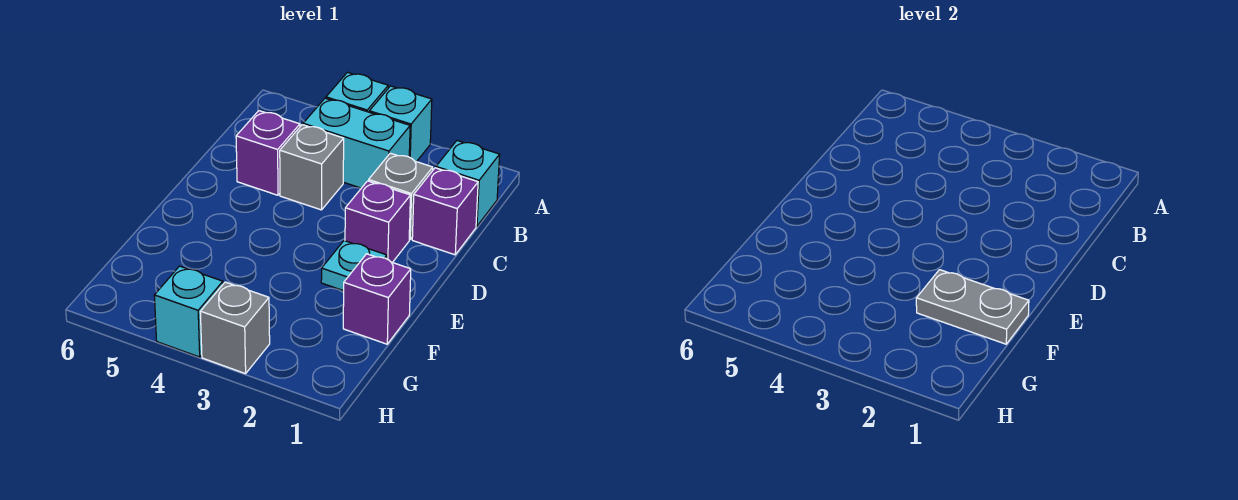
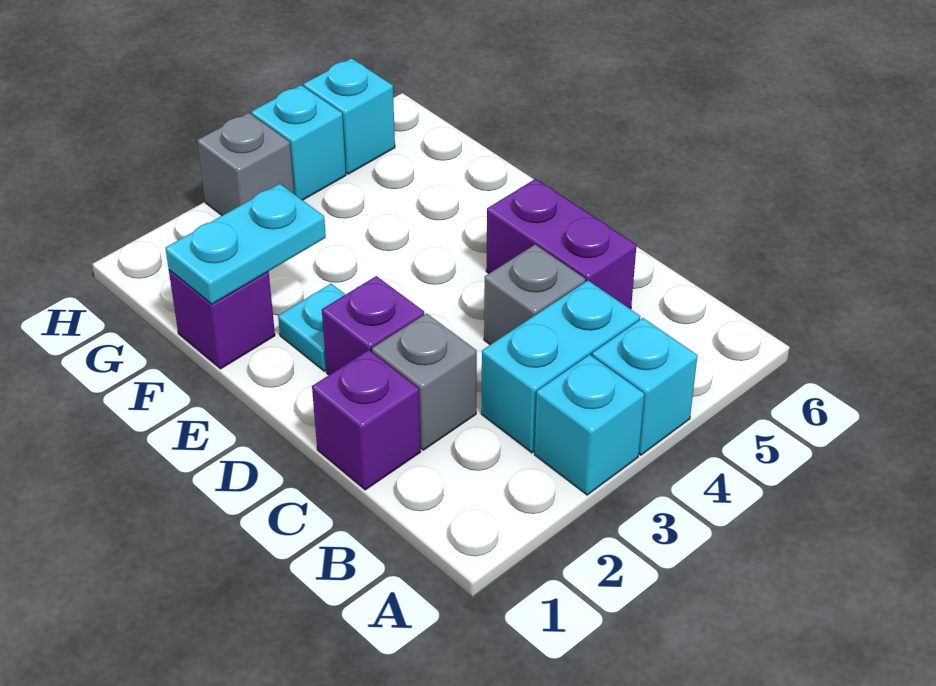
cyan brick B1 level 1 -> cyan brick H5 level 1
purple brick C5 level 1 -> purple brick C5:D5 level 1
grey plate F1:F2 level 2 -> cyan plate F1:F2 level 2

